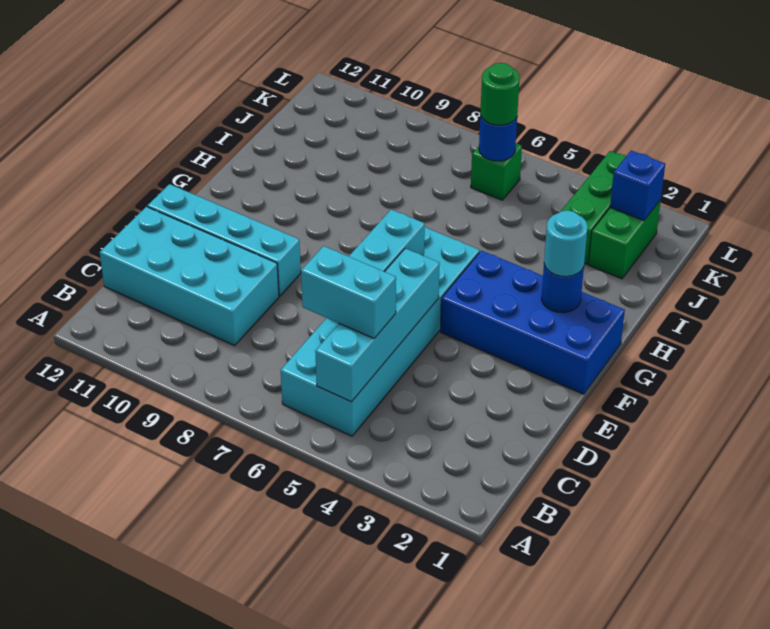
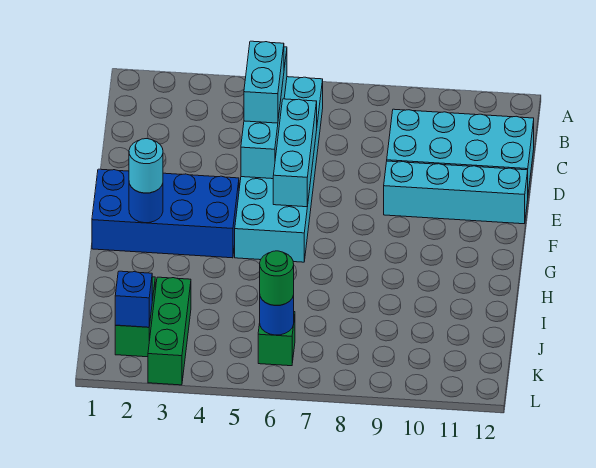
cyan brick C5:C6 level 3 -> cyan brick C5:D5 level 3

